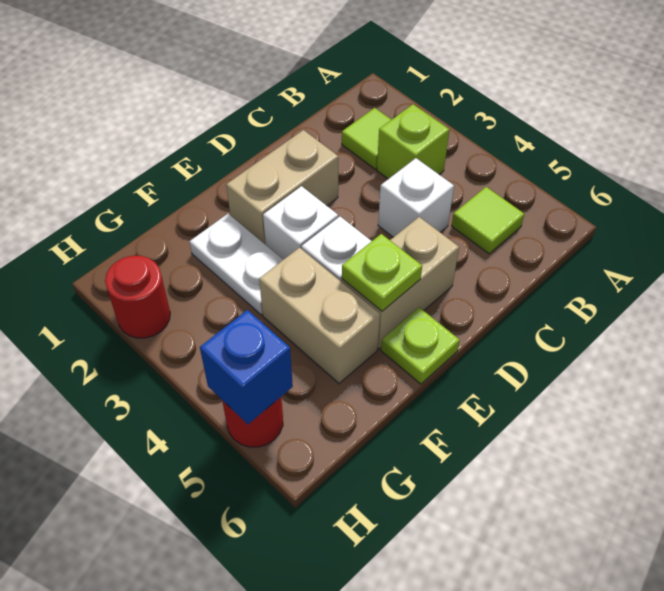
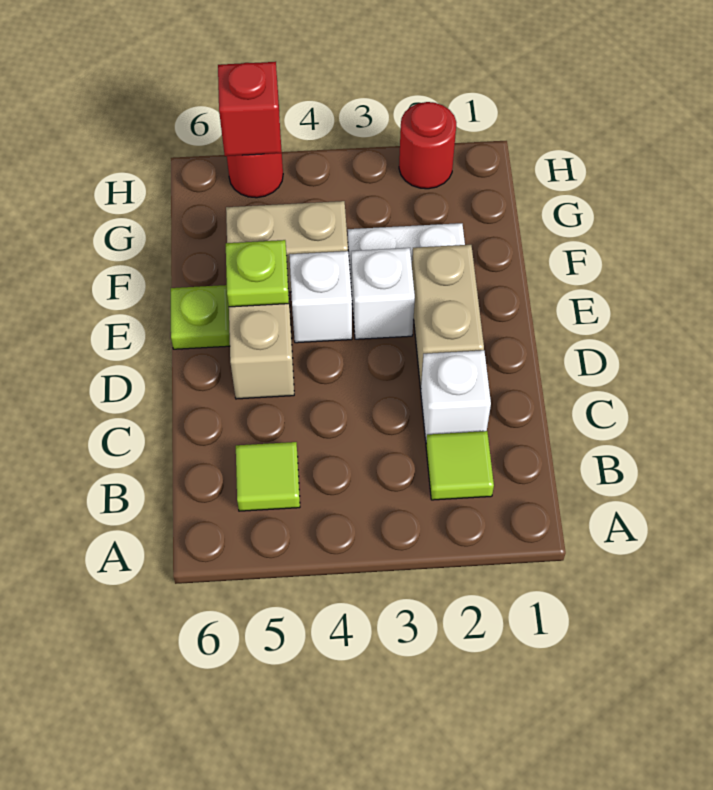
lime brick B3 level 1 -> none
white brick C4 level 1 -> white brick C2 level 1
blue brick H5 level 2 -> red brick H5 level 2

